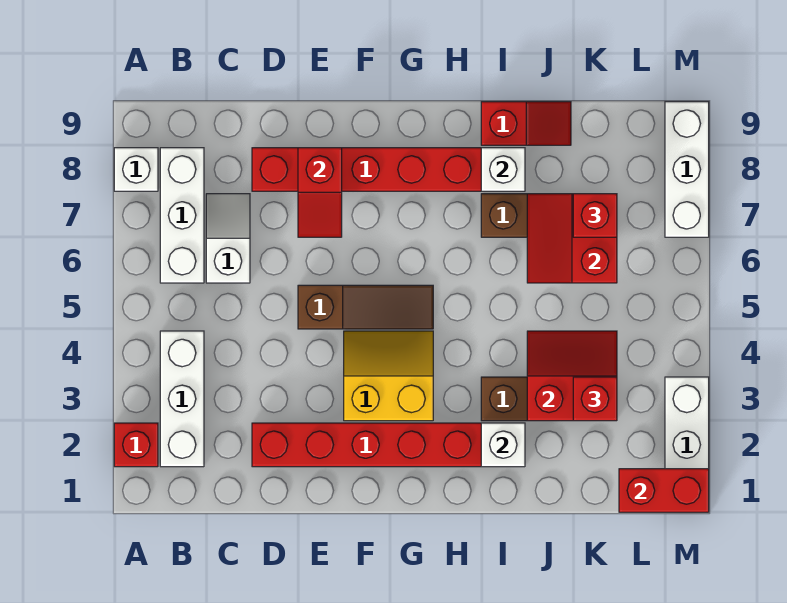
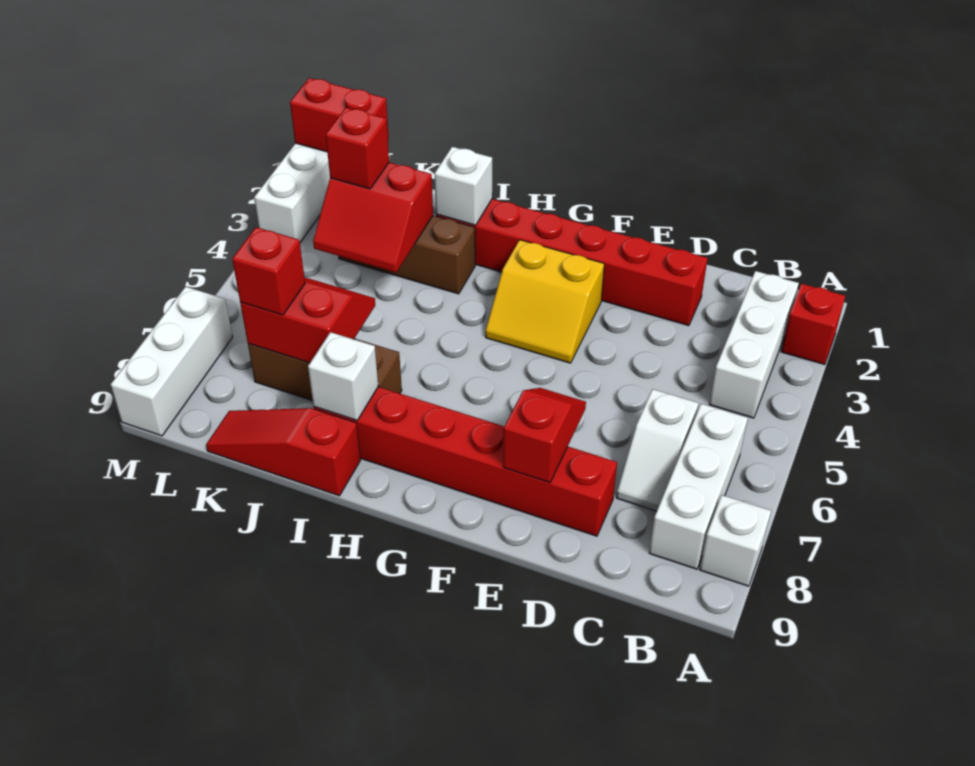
brown slope E5:G5 level 1 top E -> none
red slope I9:J9 level 1 top I -> red slope I9:K9 level 1 top I
red slope J6:K7 level 2 top K -> red slope J6:K7 level 2 top 7

